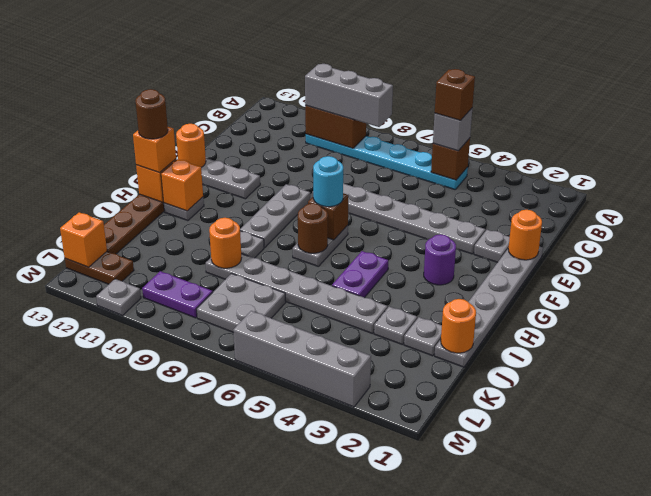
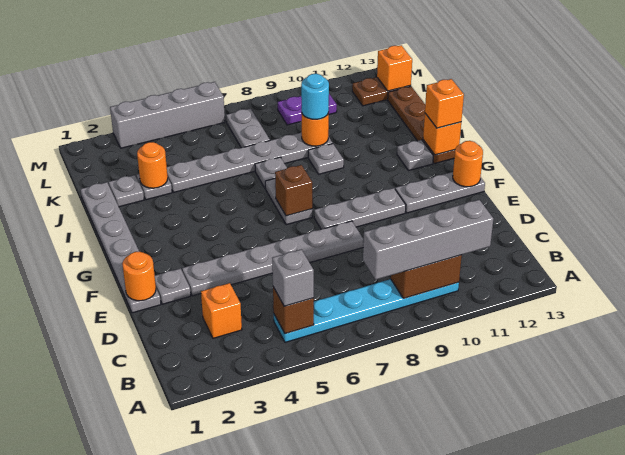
brown brick B5 level 4 -> none
grey brick B8:B10 level 3 -> grey brick B8:B11 level 3
grey plate F9:H9 level 1 -> grey plate F8:F10 level 1
purple round brick G3 level 1 -> none
cyan round brick G7 level 3 -> cyan round brick J9 level 3
purple plate H5:I5 level 1 -> none
brown round brick H7 level 2 -> none
orange brick H12 level 2 -> orange brick C3 level 1
brown round brick H13 level 4 -> none
orange round brick J1 level 2 -> orange round brick J3 level 2
grey plate K7:L8 level 1 -> grey plate K7:L7 level 1
grey plate M11 level 1 -> grey plate I7 level 1

